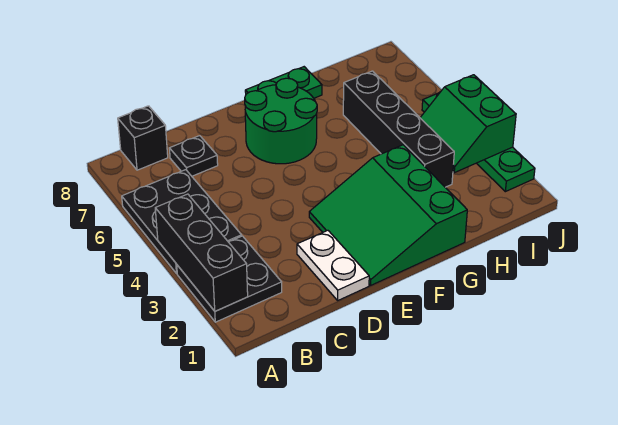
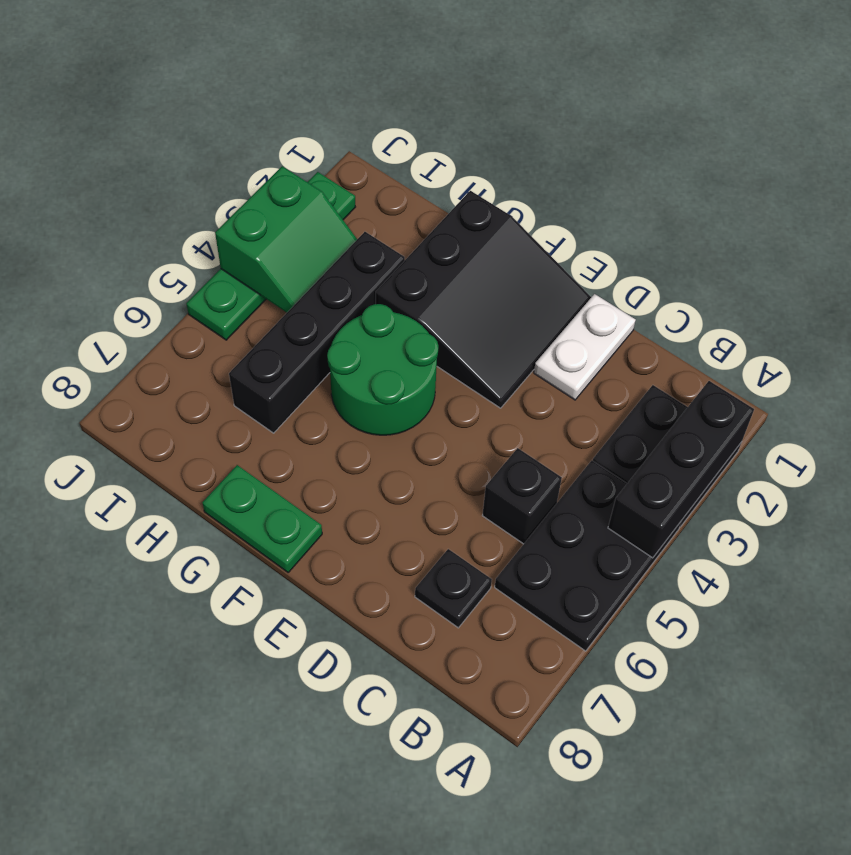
black brick B8 level 1 -> black brick C5 level 1
green slope E1:G3 level 1 top G -> black slope E1:G3 level 1 top G
green round brick E6:F7 level 1 -> green round brick F4:G5 level 1

